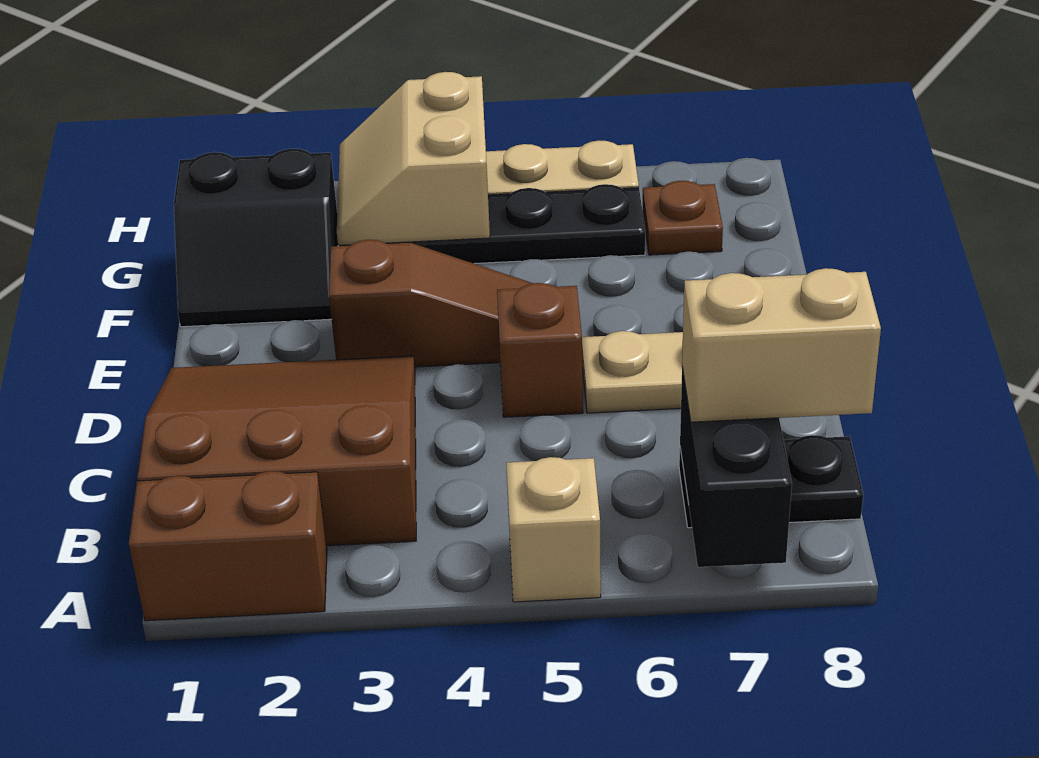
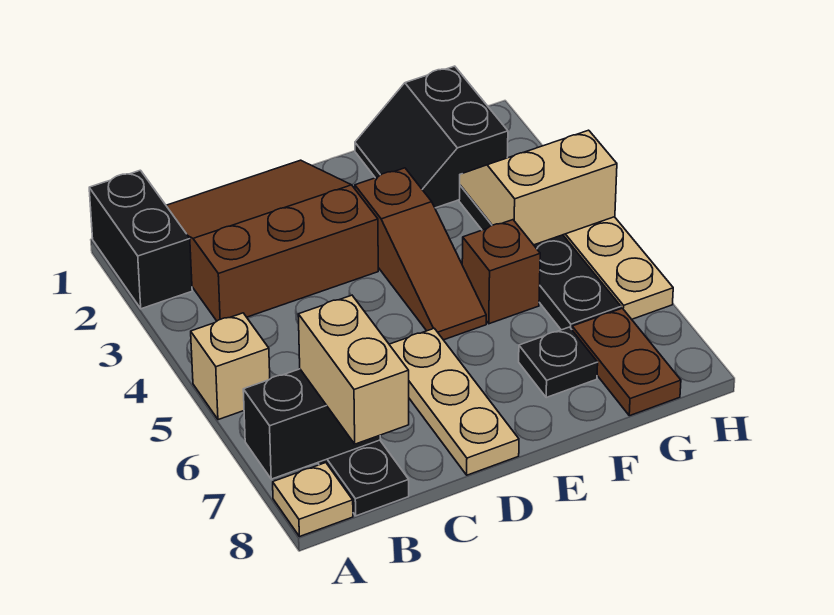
brown brick A1:A2 level 1 -> black brick A1:A2 level 1
none -> tan plate A8 level 1
brown slope B1:D3 level 1 top B -> brown slope B1:D3 level 1 top 3
brown brick D5 level 1 -> brown brick F5 level 1
none -> black plate F7 level 1
brown plate G7 level 1 -> brown plate G7:G8 level 1

